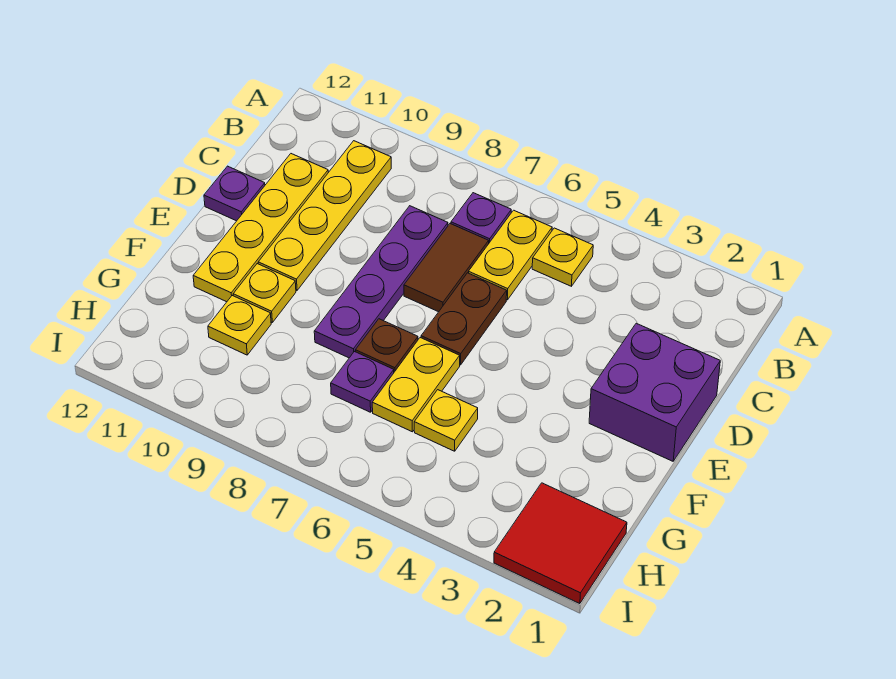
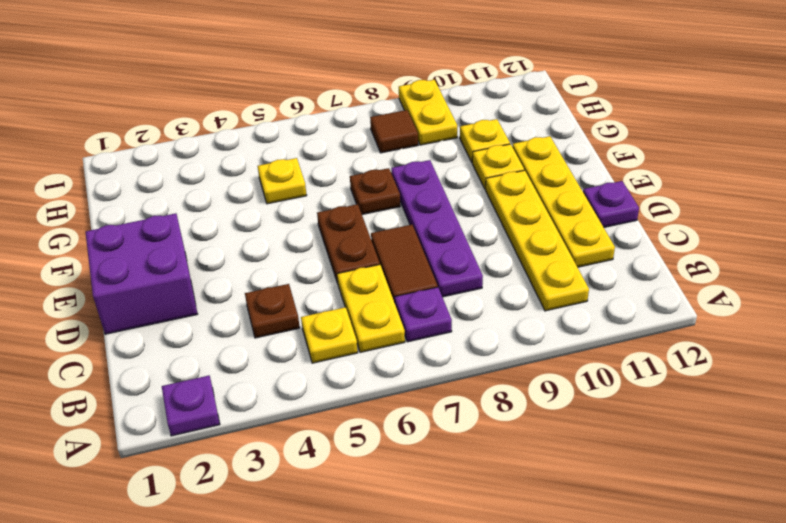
none -> brown plate C4 level 1
yellow plate F6:G6 level 1 -> yellow plate H9:I9 level 1
purple plate G7 level 1 -> purple plate A2 level 1
red tile H1:I2 level 1 -> none
none -> brown tile H8 level 1

